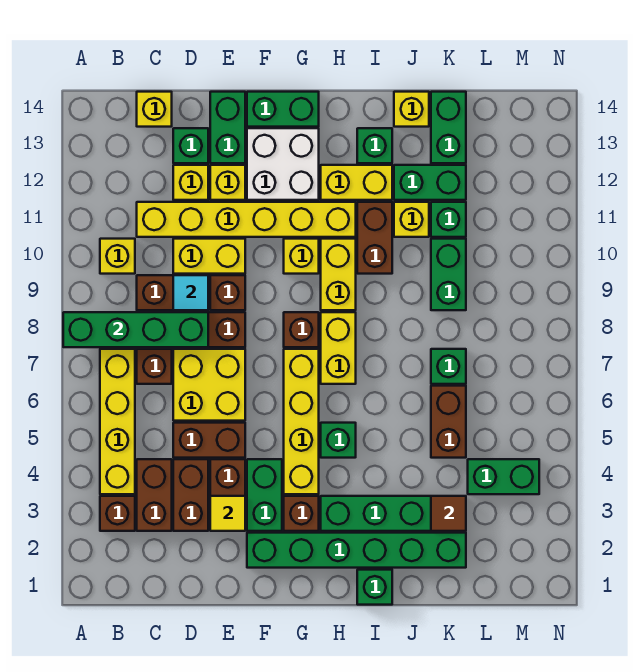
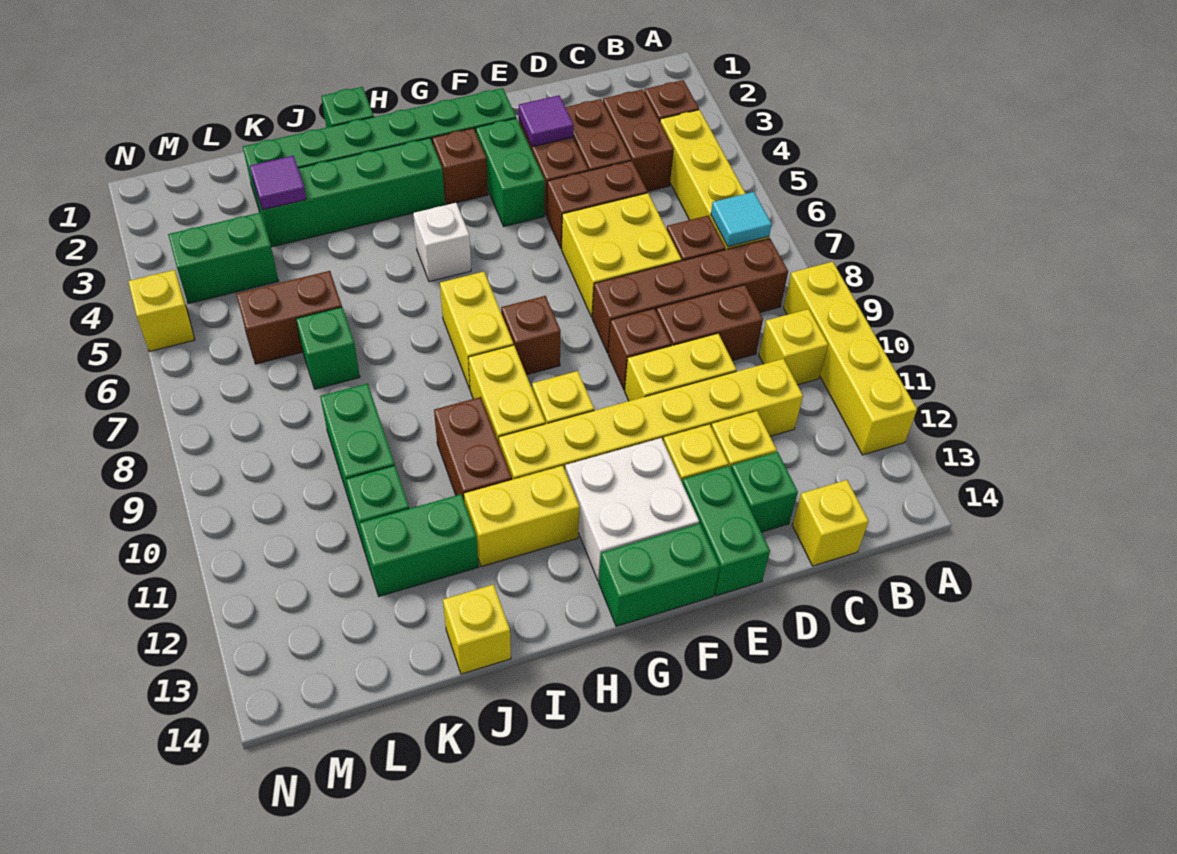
green brick A8:D8 level 2 -> none
cyan tile D9 level 2 -> cyan tile B7 level 2
yellow tile E3 level 2 -> purple tile E3 level 2
yellow brick G4:G7 level 1 -> yellow brick A9:A12 level 1
green brick H5 level 1 -> white brick H5 level 1
green brick I13 level 1 -> none
yellow brick J11 level 1 -> yellow brick N5 level 1
brown tile K3 level 2 -> purple tile K3 level 2
brown brick K5:K6 level 1 -> brown brick K6:L6 level 1
green brick K13:K14 level 1 -> none

